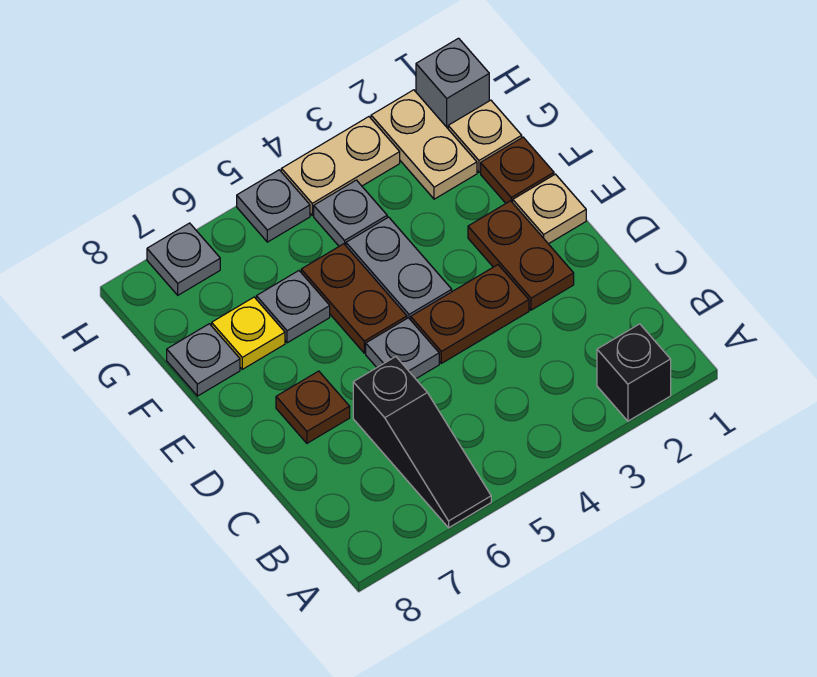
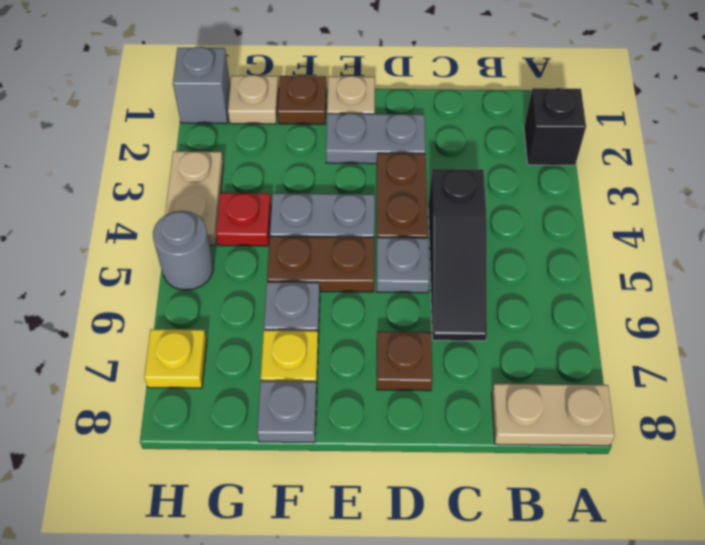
black slope A6:C6 level 1 top C -> black slope C4:C6 level 1 top 4
brown plate D2:E2 level 1 -> grey plate D2:E2 level 1
tan plate G2:H2 level 1 -> tan plate A8:B8 level 1
grey plate G4 level 1 -> red plate G4 level 1
grey plate H5 level 1 -> grey round brick H5 level 1
grey plate H7 level 1 -> yellow plate H7 level 1

